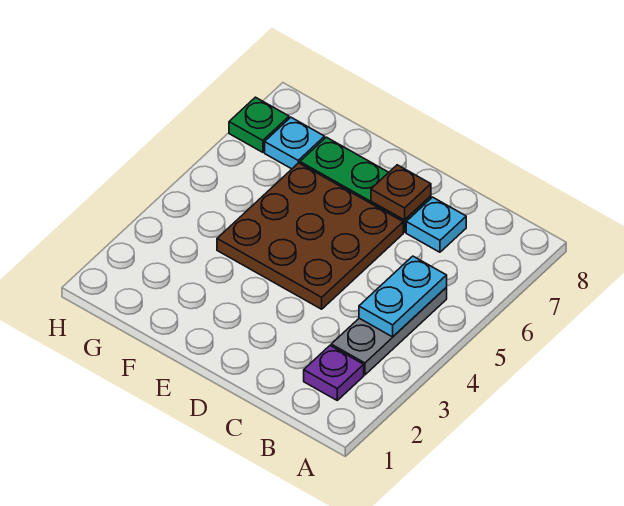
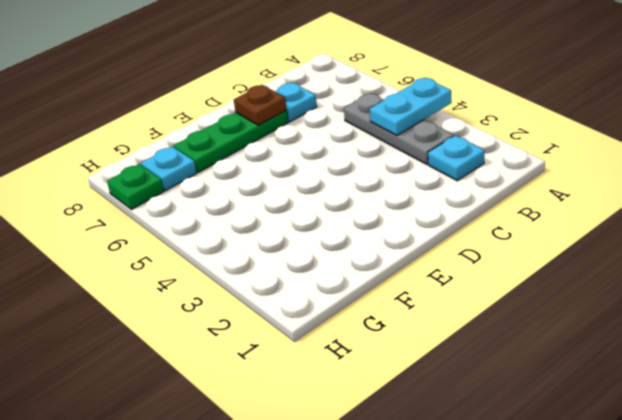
purple plate B2 level 1 -> cyan plate B2 level 1
cyan plate B4:B5 level 2 -> cyan plate A4:B4 level 2
brown plate D4:F6 level 1 -> none

